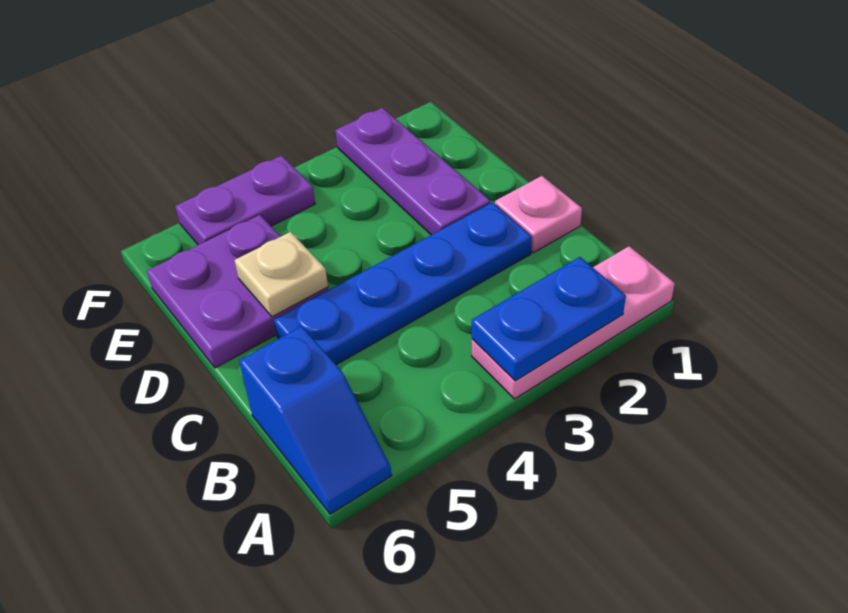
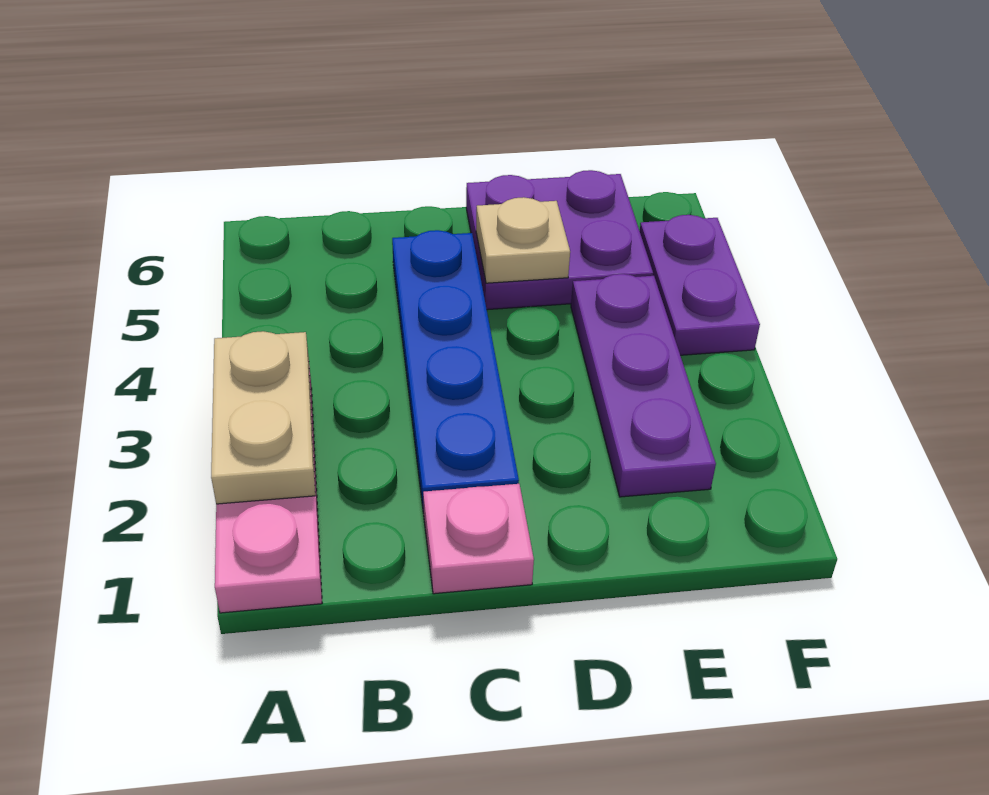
blue plate A2:A3 level 2 -> tan plate A2:A3 level 2
blue slope A6:B6 level 1 top B -> none
purple plate D2:F2 level 1 -> purple plate E2:E4 level 1

